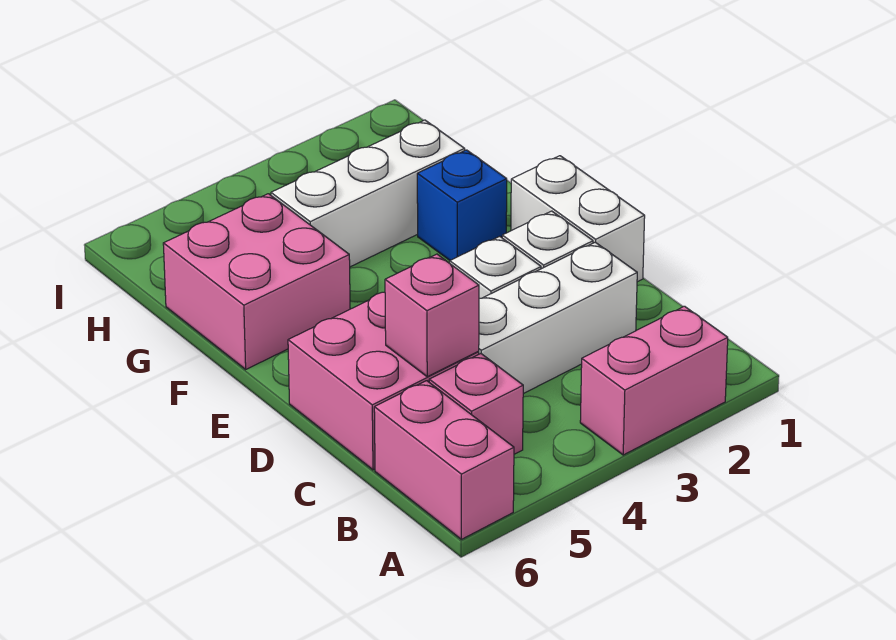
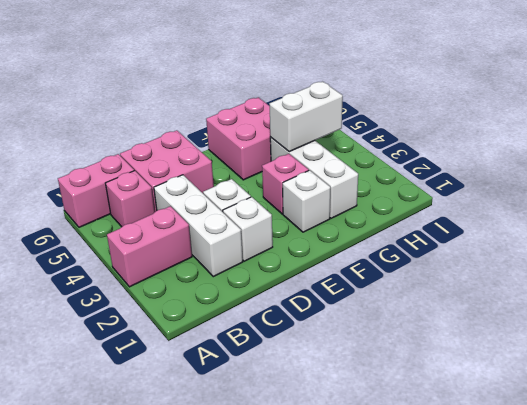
pink brick A2:A3 level 1 -> pink brick A3:B3 level 1
pink brick C5 level 2 -> pink brick F3 level 1
white brick D1:E1 level 1 -> white brick G4:H4 level 2
blue brick F2 level 1 -> white brick F2 level 1

